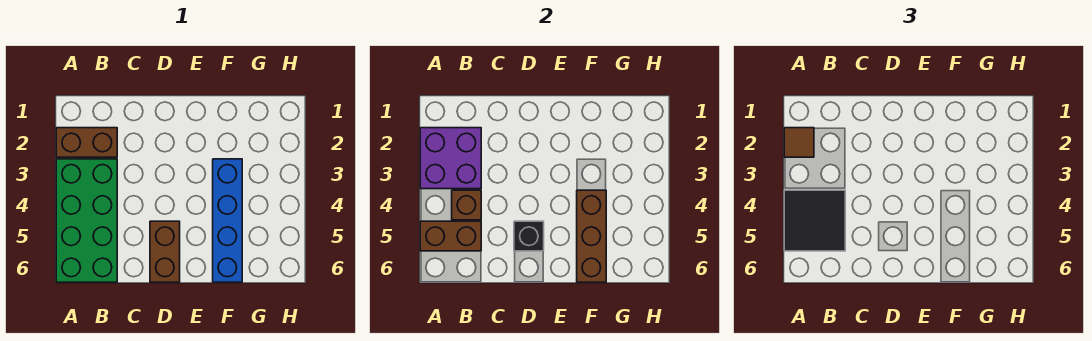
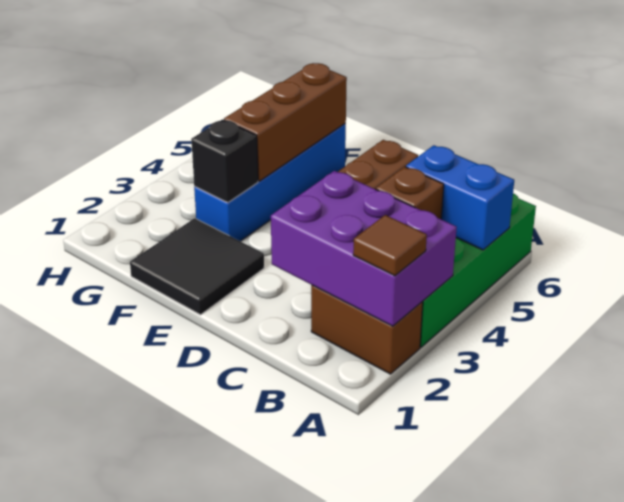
purple brick A2:B3 level 2 -> purple brick A2:C3 level 2
black tile A4:B5 level 3 -> black tile E1:F2 level 1
brown brick A5:B5 level 2 -> blue brick A5:B5 level 2
black brick D5 level 2 -> black brick F3 level 2

